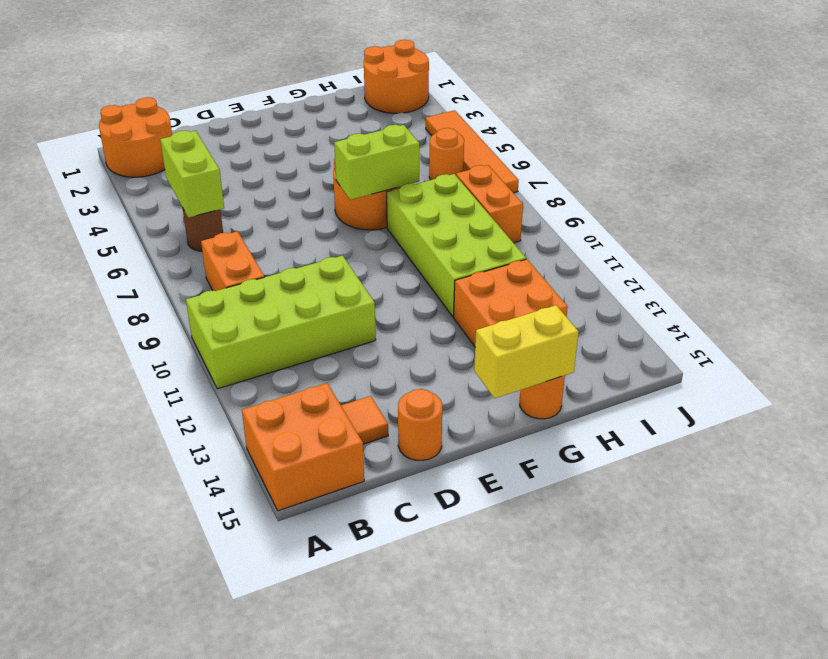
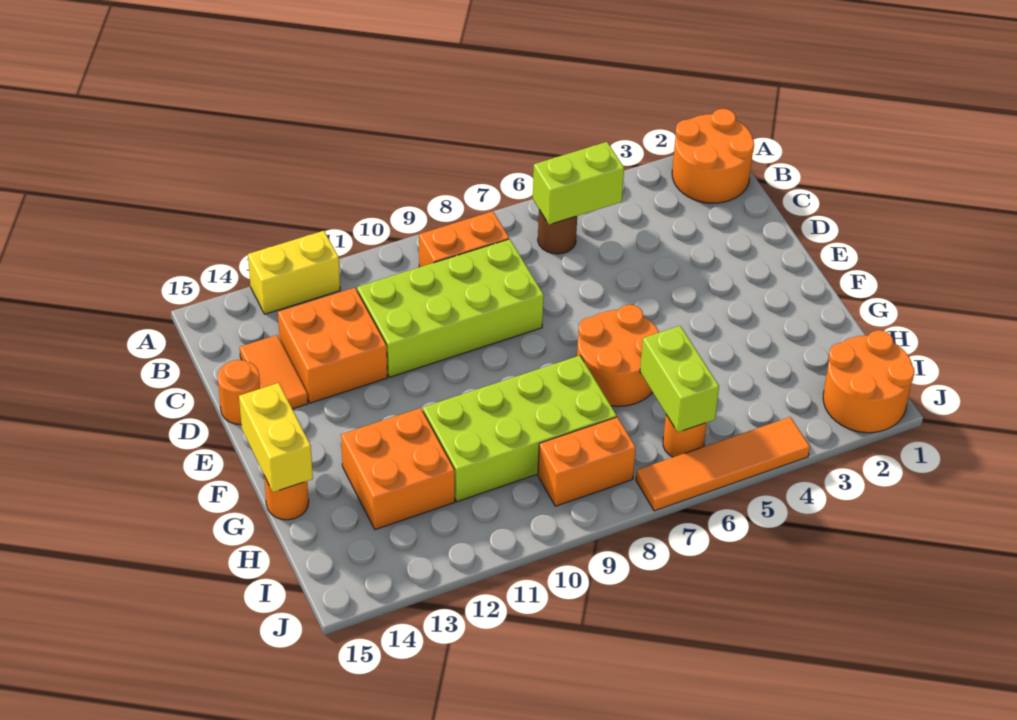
lime brick A10:D11 level 1 -> lime brick C8:D11 level 1
none -> yellow brick A12:A13 level 1
orange brick A14:B15 level 1 -> orange brick C12:D13 level 1
orange tile C14 level 1 -> orange tile C14:D14 level 1
lime brick F7:G7 level 2 -> lime brick H6:I6 level 2

